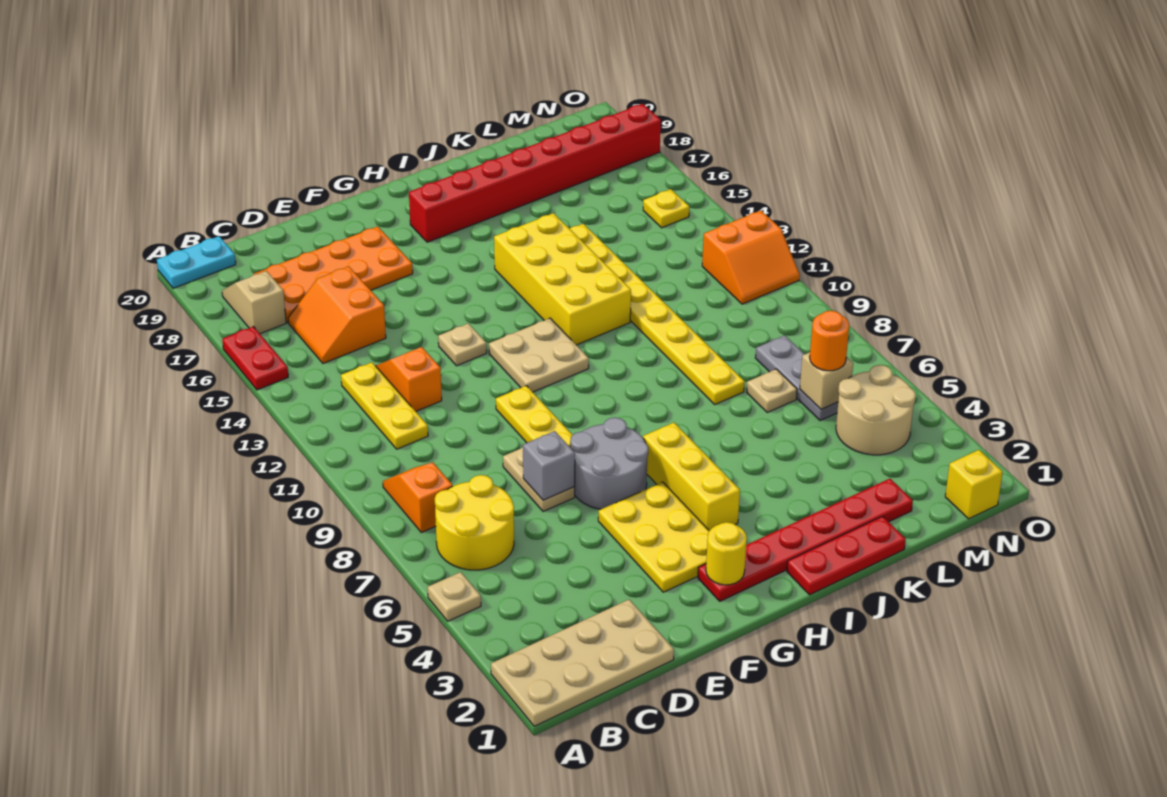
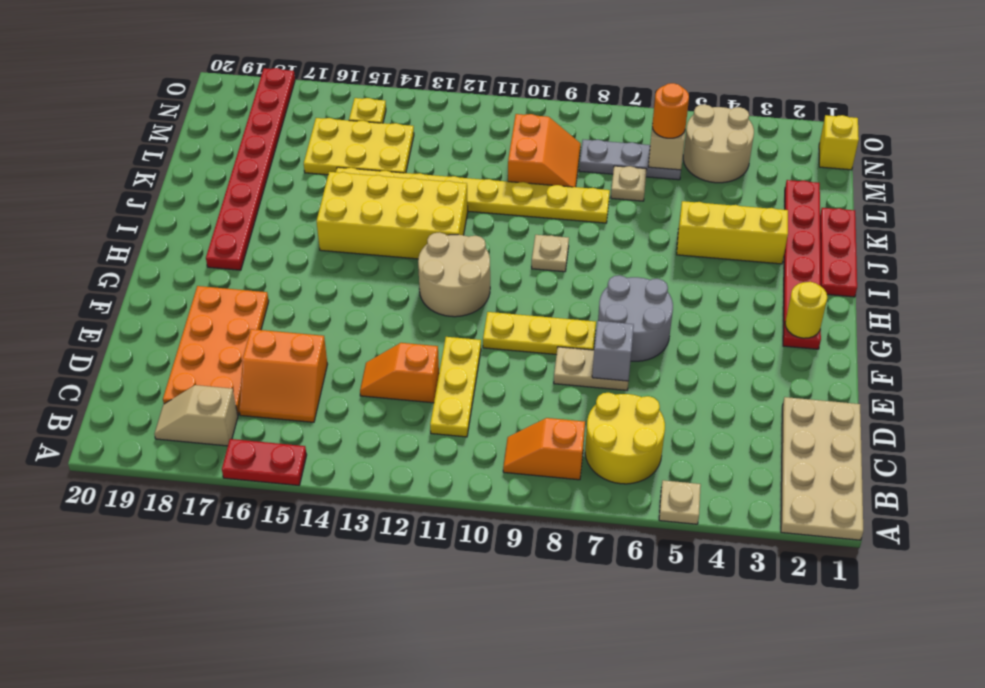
cyan plate A20:B20 level 1 -> none
yellow plate C11:C13 level 1 -> yellow plate C11:E11 level 1
yellow plate F3:G5 level 1 -> yellow plate L14:M16 level 1
tan plate F13 level 1 -> tan plate I9 level 1
tan plate G11:H12 level 1 -> tan round brick G11:H12 level 1
yellow brick H4:H6 level 1 -> yellow brick J3:J5 level 1
red brick H18:O18 level 1 -> red plate H18:O18 level 1
orange slope N11:O12 level 1 top 12 -> orange slope L9:M10 level 1 top 10

